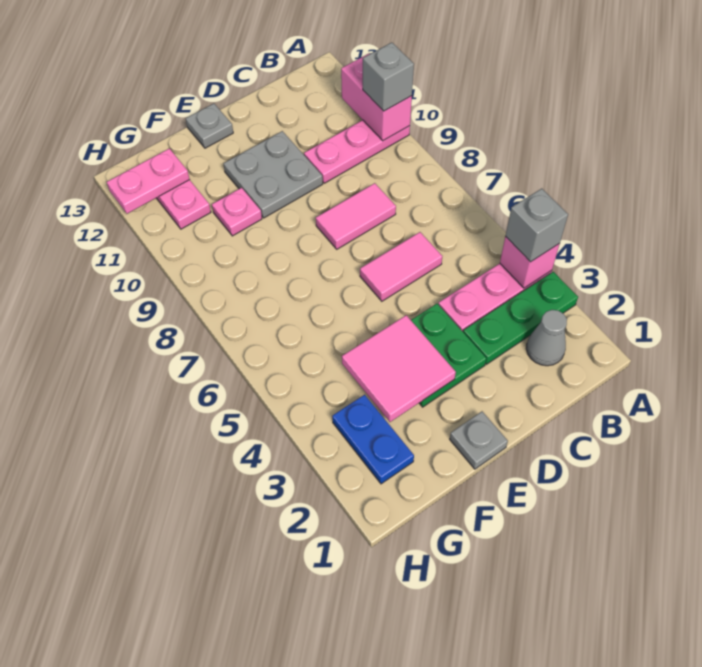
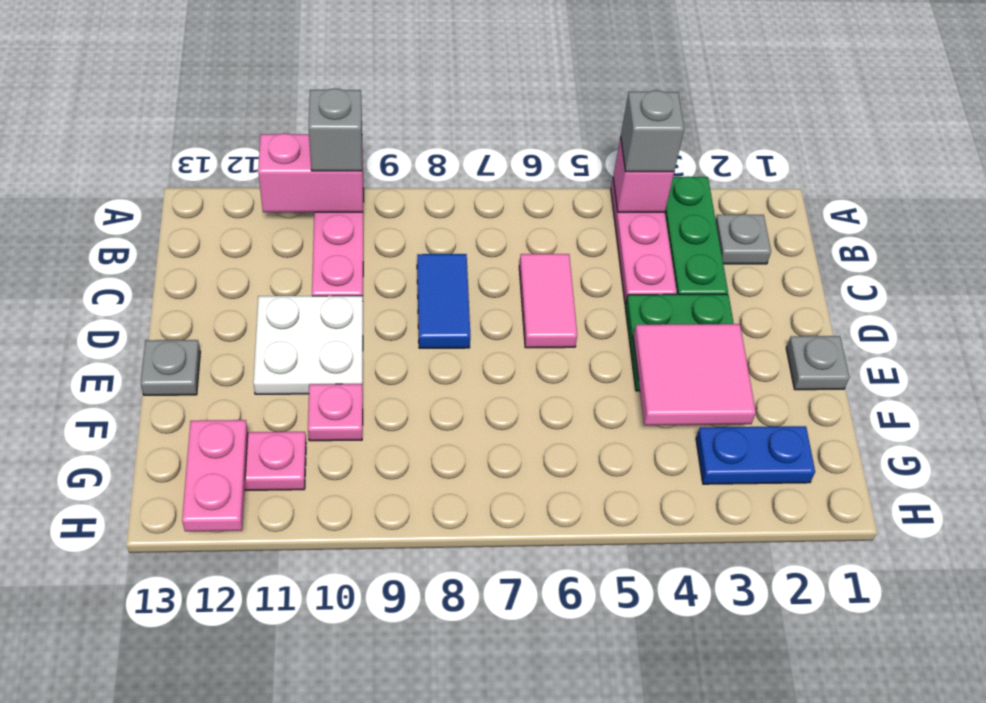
grey cone B2 level 1 -> grey plate B2 level 1
pink tile C8:D8 level 1 -> blue tile C8:D8 level 1
grey plate D10:E11 level 1 -> white plate D10:E11 level 1

